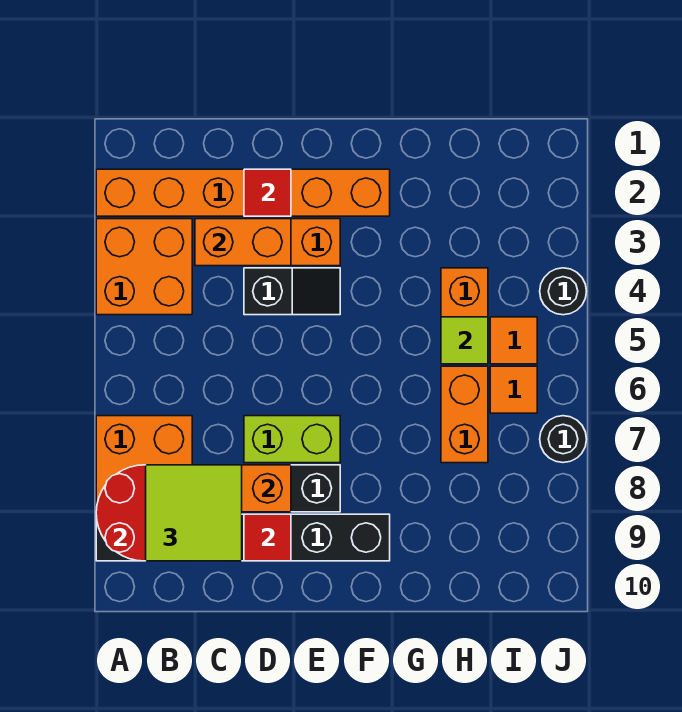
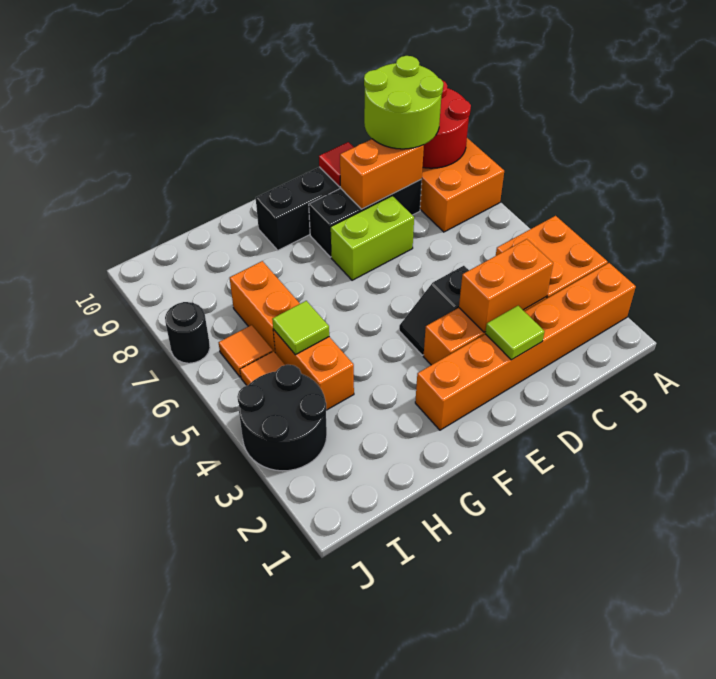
lime tile B8:C9 level 3 -> lime round brick B8:C9 level 3
red tile D2 level 2 -> lime tile D2 level 2
black round brick J4 level 1 -> black round brick I3:J4 level 1

